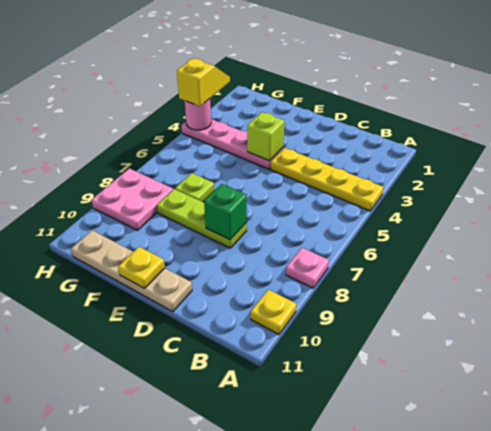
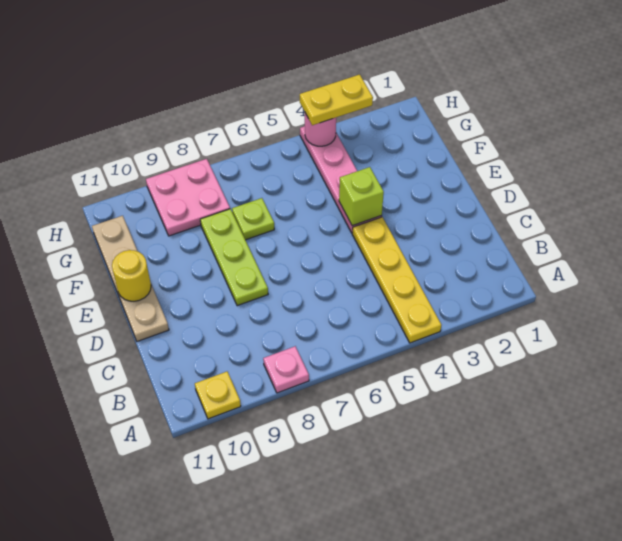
green brick D8 level 2 -> none
yellow plate E11 level 2 -> yellow round brick E11 level 2
yellow slope H3:H4 level 3 top 4 -> yellow plate H3:H4 level 3

